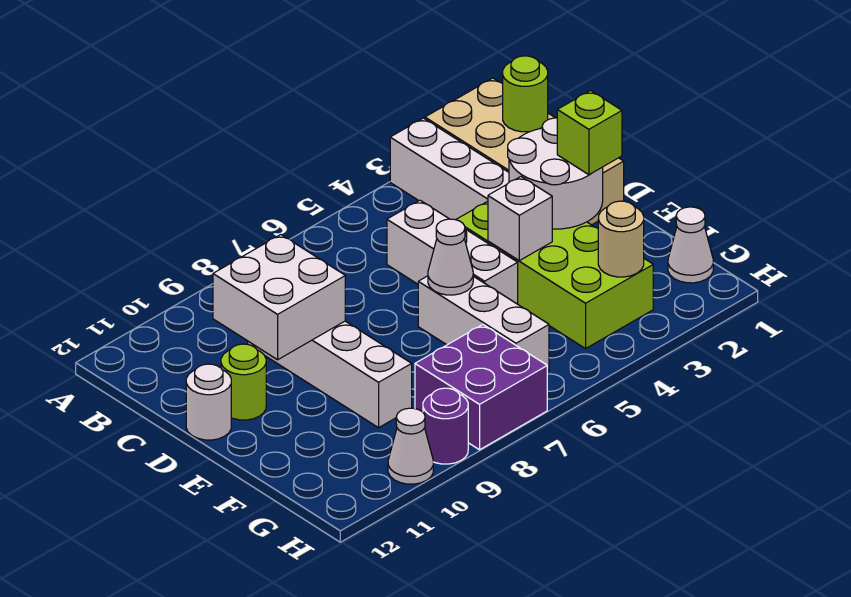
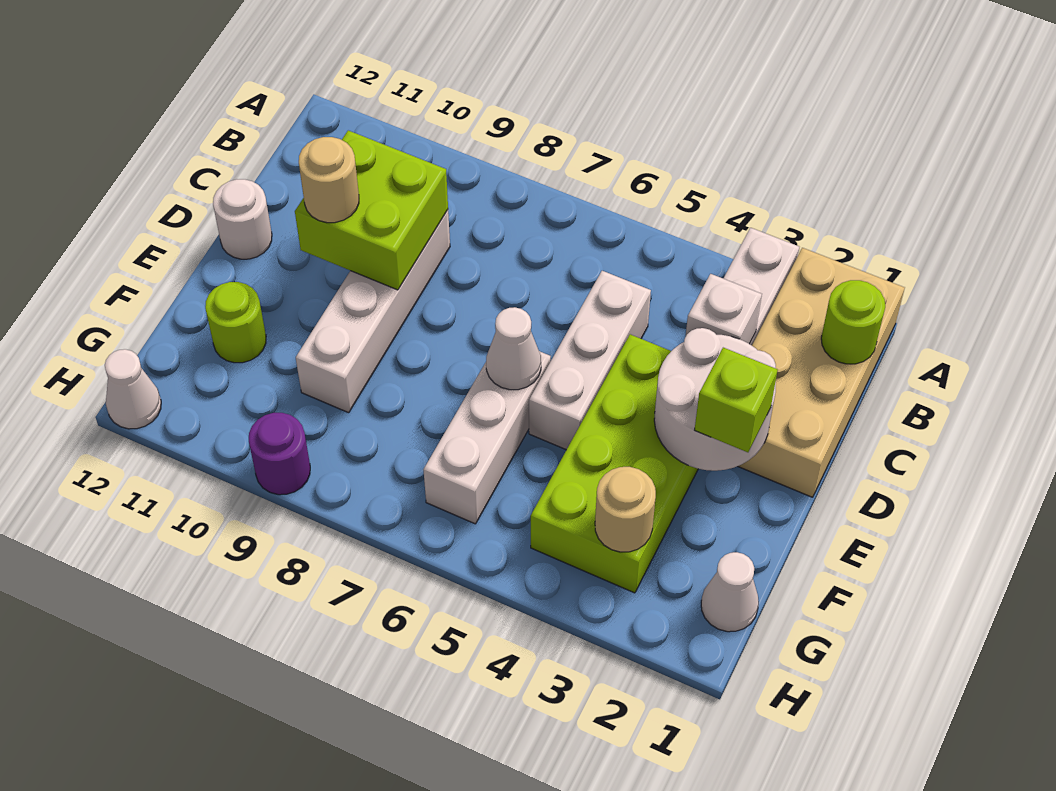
white brick C9:D10 level 2 -> lime brick C9:D10 level 2
none -> tan round brick D10 level 3
lime round brick D11 level 1 -> lime round brick F11 level 1
white brick E4 level 2 -> white brick C3 level 2
purple brick G7:H8 level 1 -> none
white cone H10 level 1 -> white cone H12 level 1

